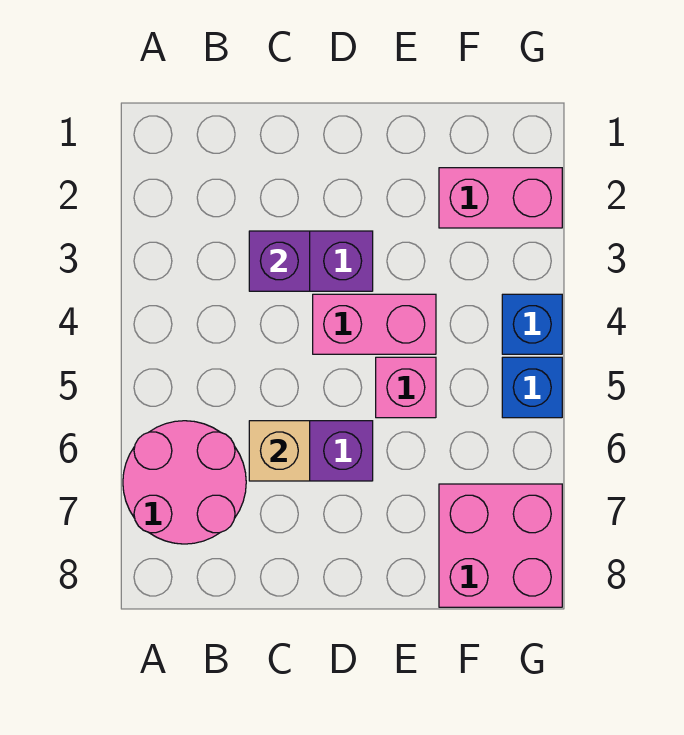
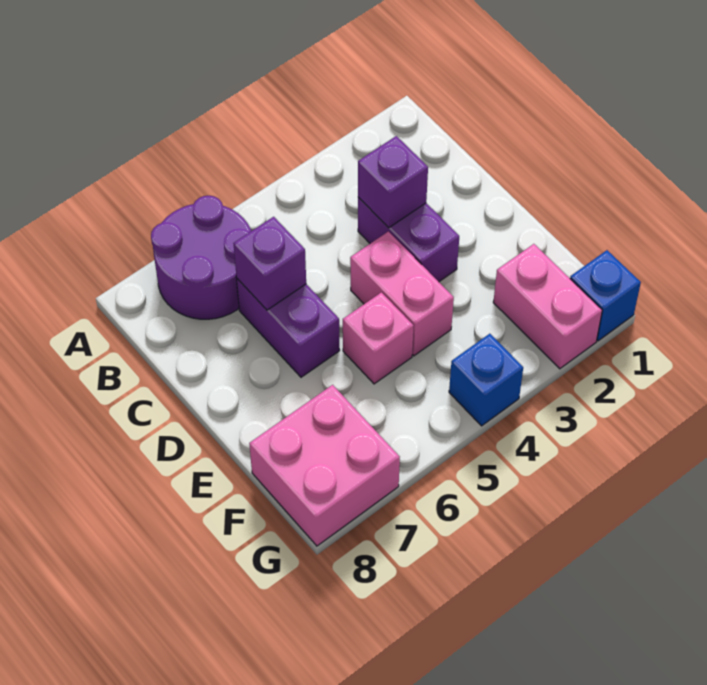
pink round brick A6:B7 level 1 -> purple round brick A6:B7 level 1
tan brick C6 level 2 -> purple brick C6 level 2
blue brick G5 level 1 -> blue brick G1 level 1

